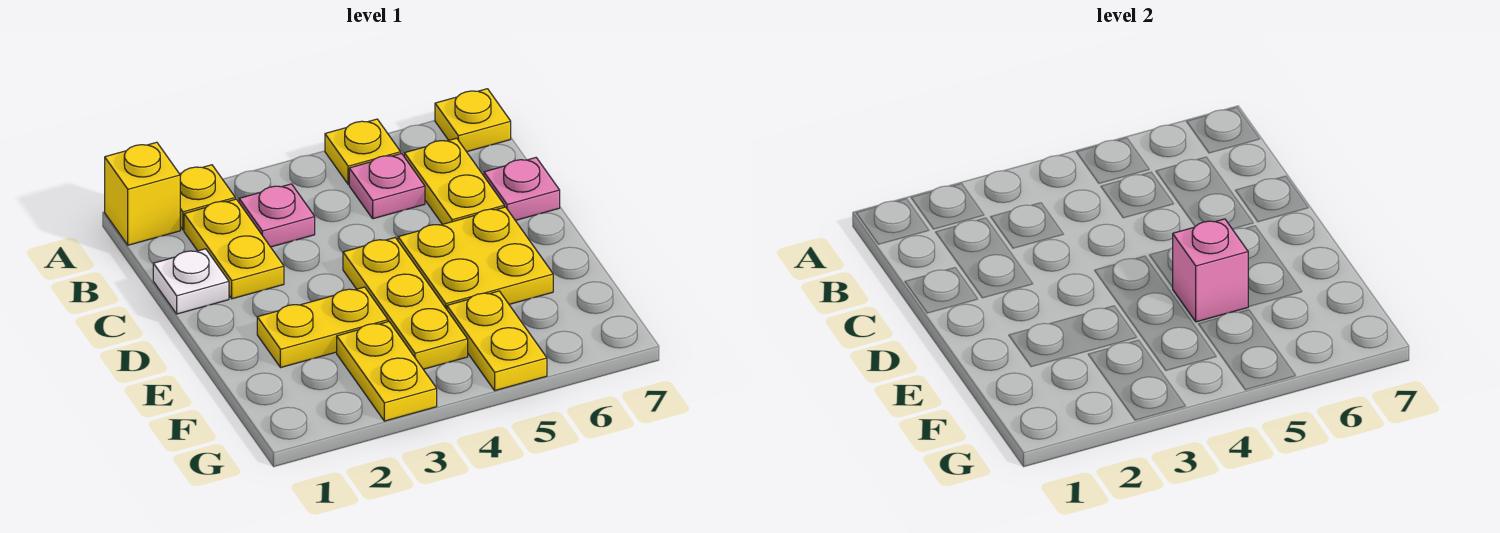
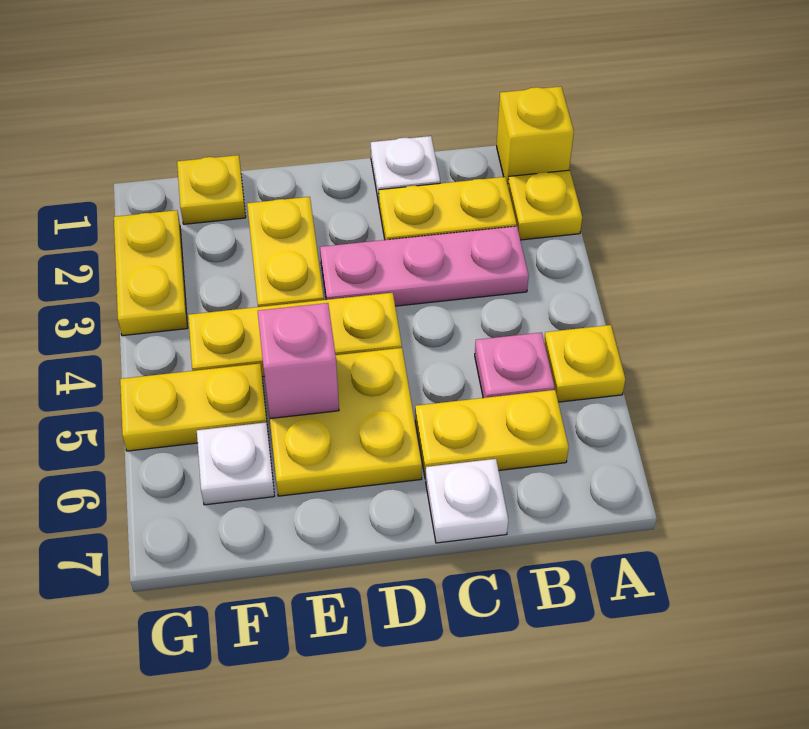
yellow plate A7 level 1 -> yellow plate F1 level 1
pink plate B3 level 1 -> pink plate B3:D3 level 1
pink plate C7 level 1 -> white plate C7 level 1
yellow plate F3:G3 level 1 -> yellow plate G2:G3 level 1
none -> white plate F6 level 1

